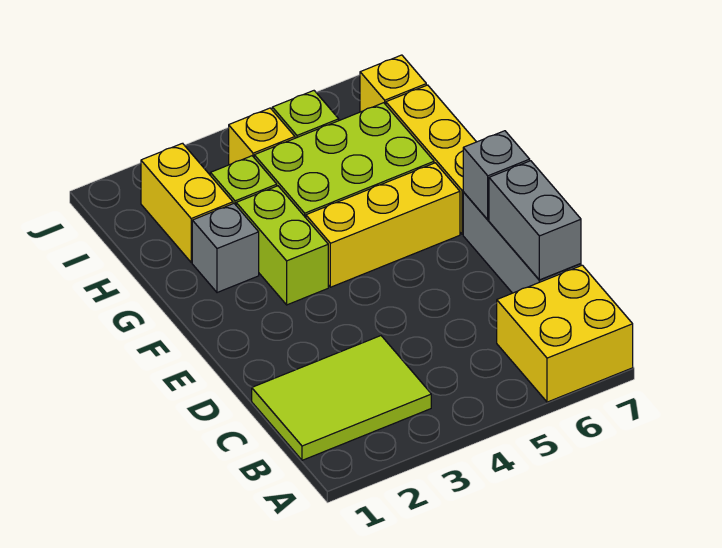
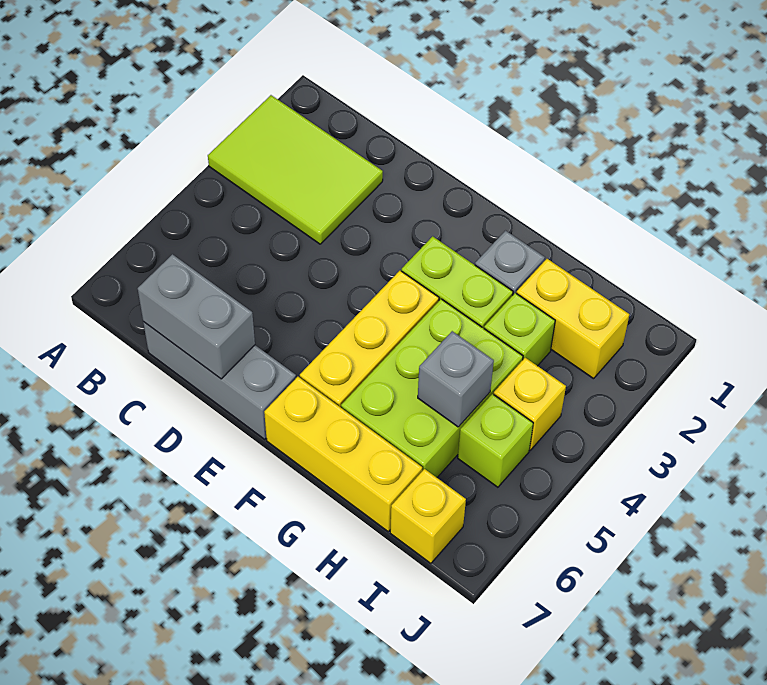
yellow brick A6:B7 level 1 -> none
lime tile B1:C3 level 1 -> lime tile A2:C3 level 1
grey brick E7 level 2 -> grey brick H5 level 2

